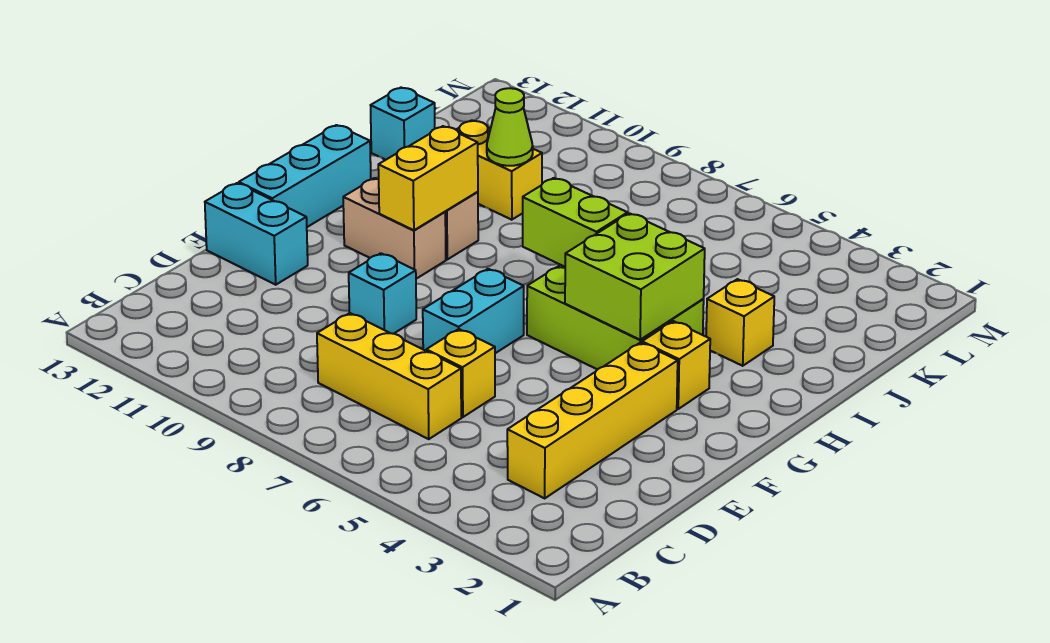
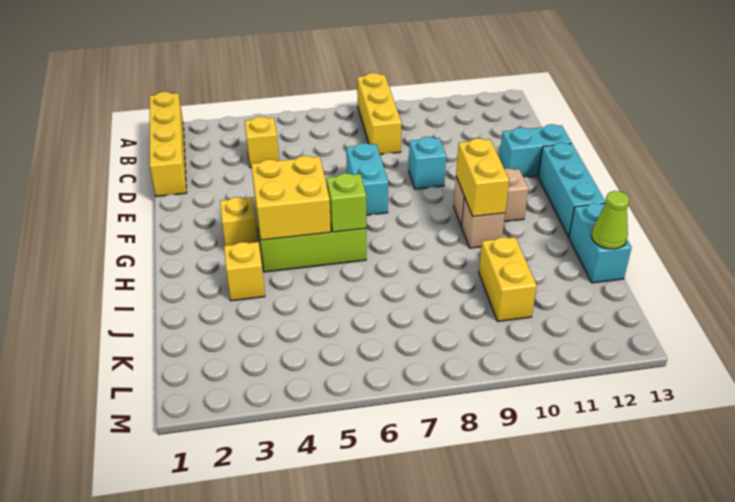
yellow brick C3:F3 level 1 -> yellow brick A1:D1 level 1
yellow brick C6:C8 level 1 -> yellow brick A8:C8 level 1
yellow brick D6 level 1 -> yellow brick C4 level 1
lime brick G4:H5 level 2 -> yellow brick G4:H5 level 2
lime brick H6:H7 level 2 -> lime brick H6 level 2
yellow brick J10:J11 level 1 -> yellow brick J10:K10 level 1
lime cone J10 level 2 -> lime cone J13 level 2
cyan brick J13 level 1 -> cyan brick I13:J13 level 1

